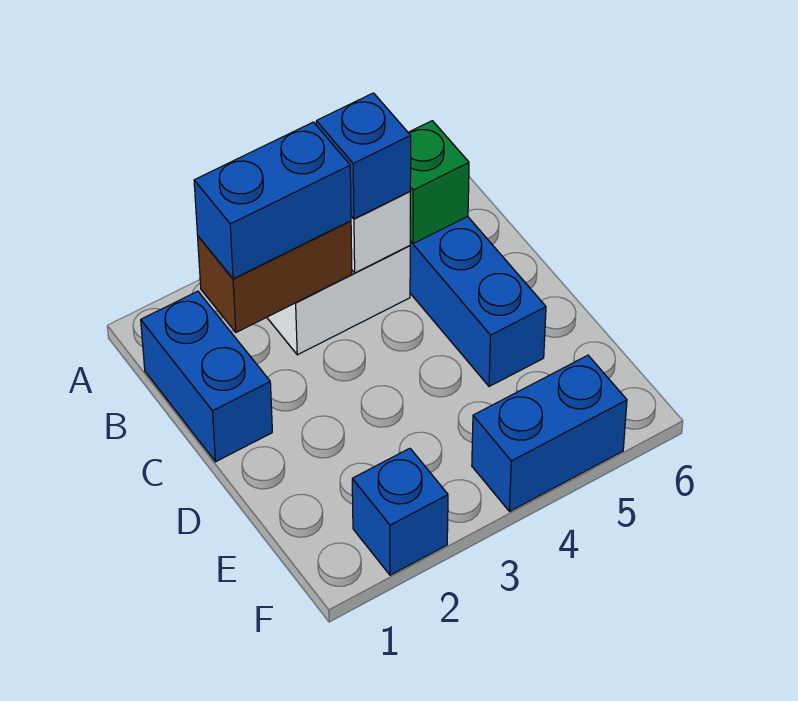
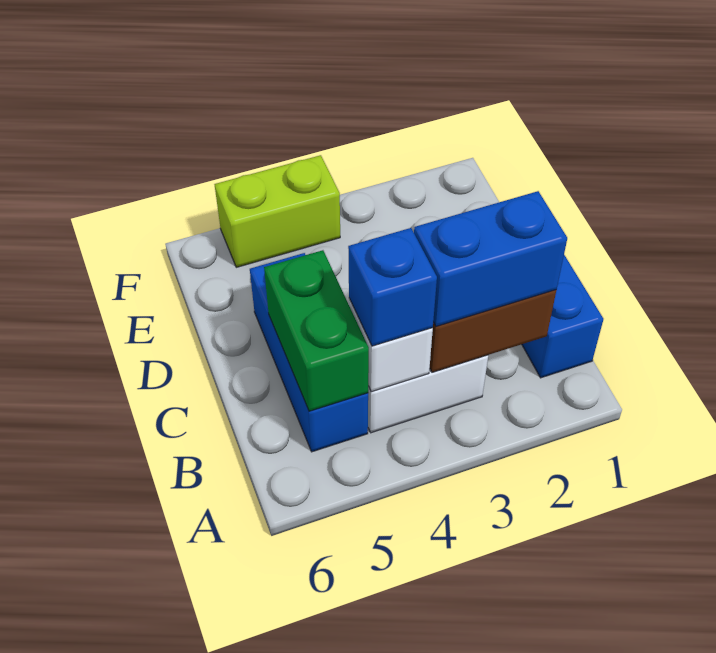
green brick B5 level 2 -> green brick B5:C5 level 2
blue brick F2 level 1 -> none
blue brick F4:F5 level 1 -> lime brick F4:F5 level 1

